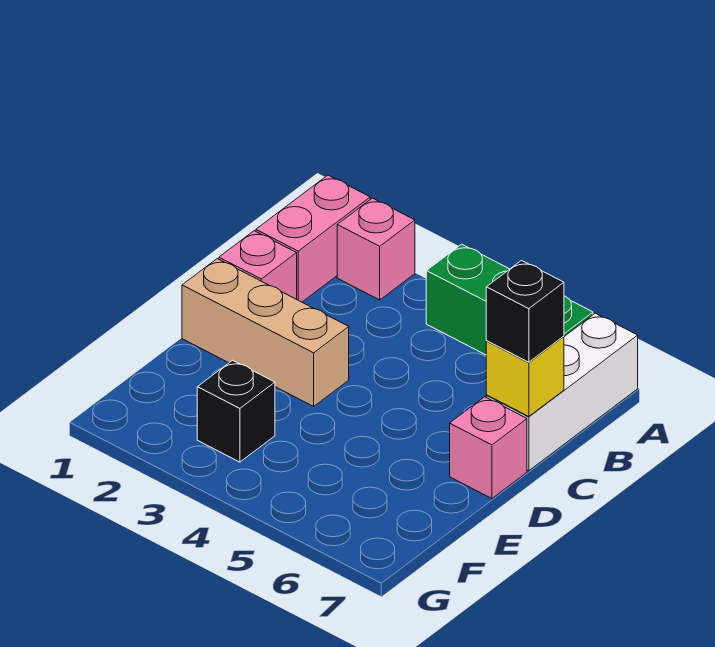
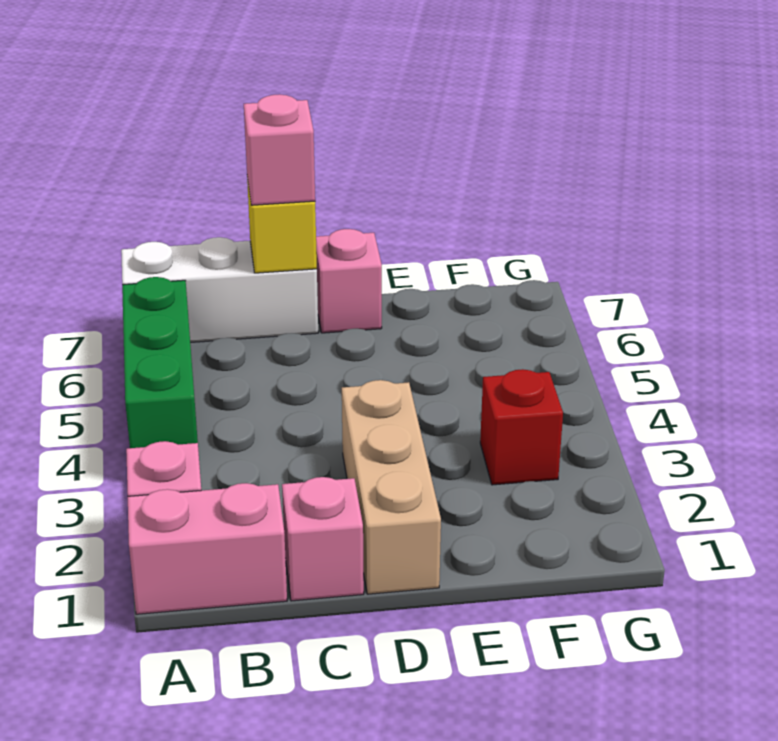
black brick C7 level 3 -> pink brick C7 level 3
black brick F3 level 1 -> red brick F3 level 1

